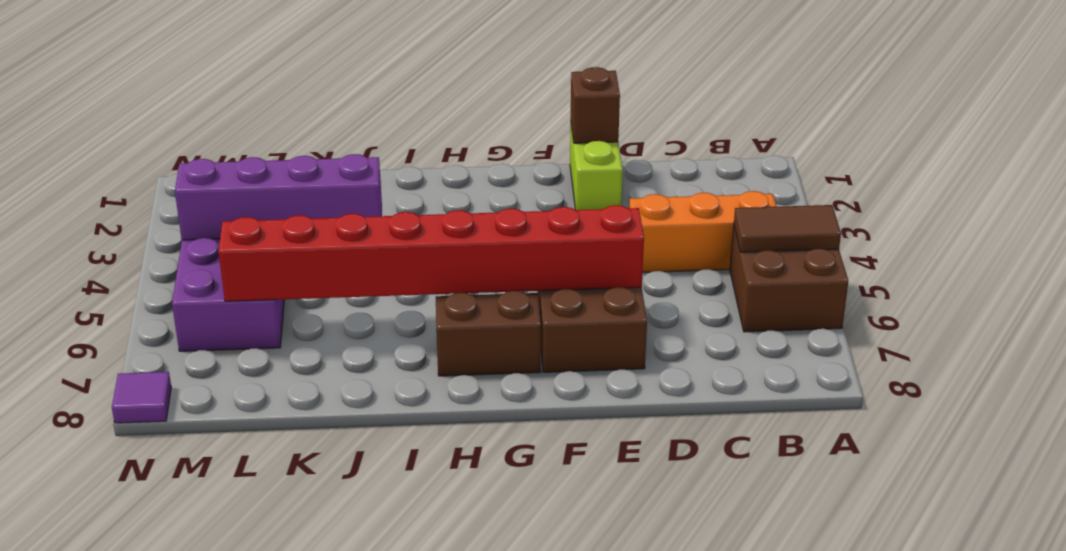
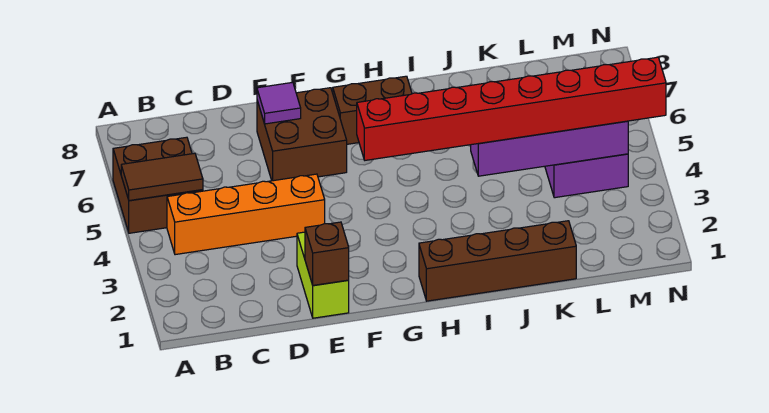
orange brick B4:D4 level 1 -> orange brick B4:E4 level 1
red brick E6:L6 level 2 -> red brick G4:N4 level 3
none -> brown brick H1:K1 level 1
purple tile N8 level 1 -> purple tile E7 level 2

